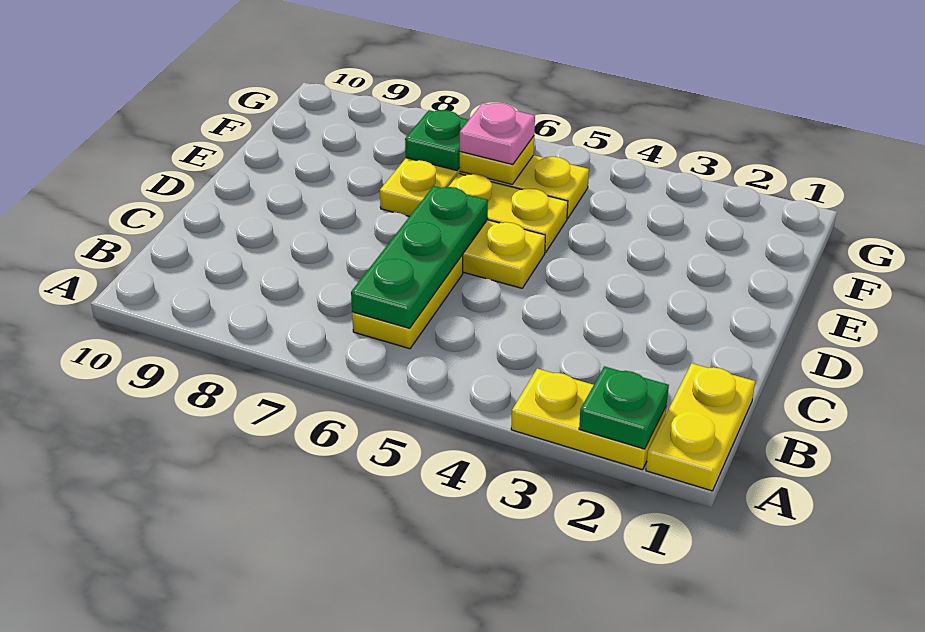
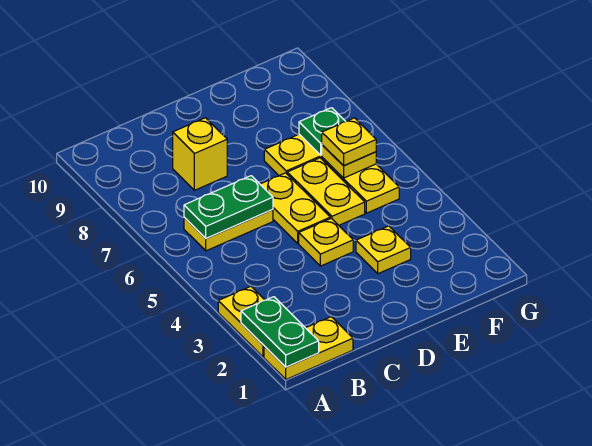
green plate A2 level 2 -> green plate A1:A2 level 2
green plate B6:D6 level 2 -> green plate B6:C6 level 2
none -> yellow brick C8 level 1
none -> yellow plate D4 level 1
none -> yellow plate E3 level 1
pink plate F6 level 3 -> yellow plate F6 level 3

